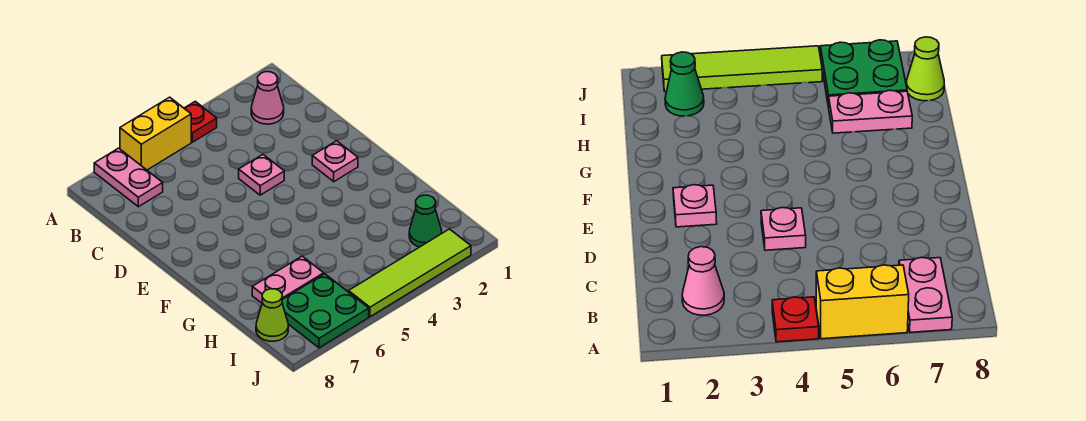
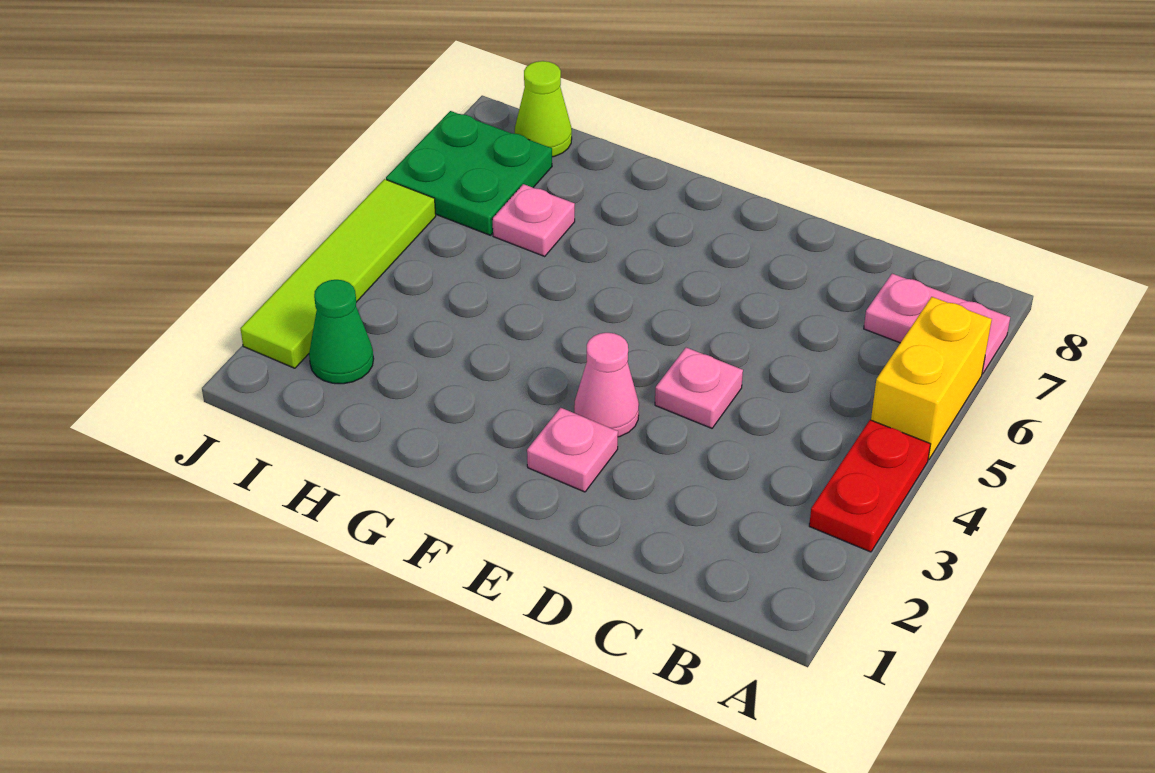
red plate A4 level 1 -> red plate A3:A4 level 1
pink cone B2 level 1 -> pink cone E3 level 1
pink plate H6:H7 level 1 -> pink plate H6 level 1

